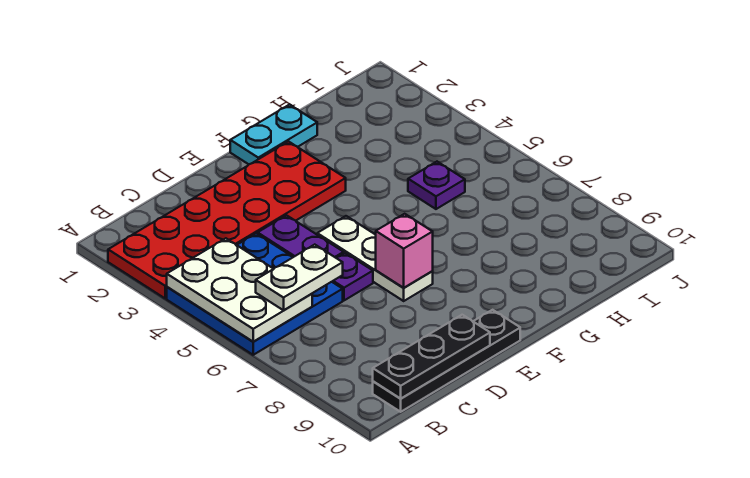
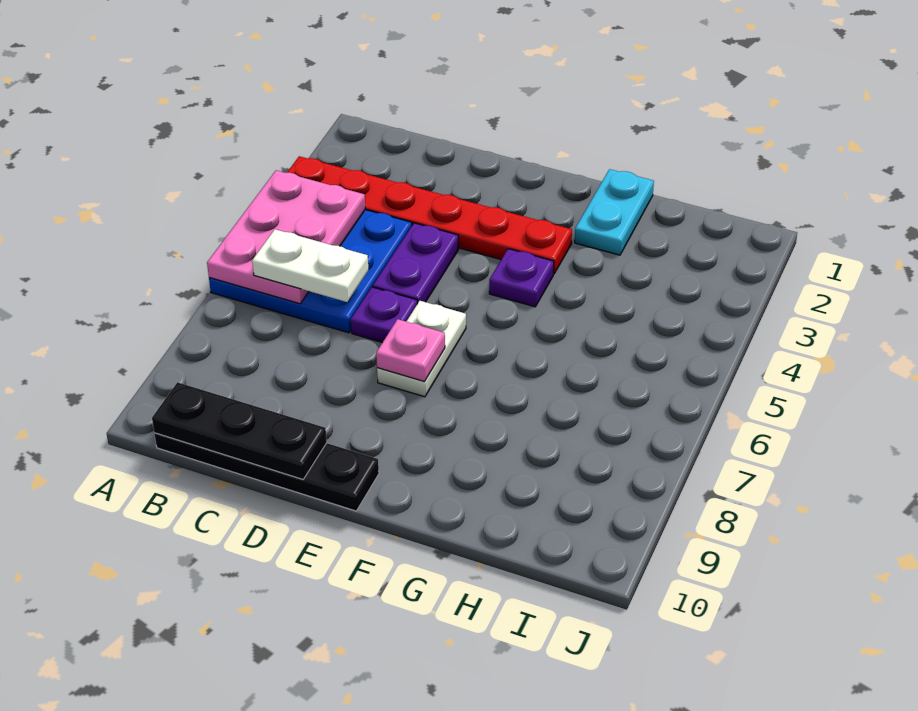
red plate A2:F3 level 1 -> red plate A3:F3 level 1
white plate A4:B6 level 2 -> pink plate A4:B6 level 2
white plate E5:E7 level 1 -> white plate E6:E7 level 1
pink brick E7 level 2 -> pink plate E7 level 2
cyan plate F1:G1 level 1 -> cyan plate G1:G2 level 1
purple plate H5 level 1 -> purple plate F4 level 1

